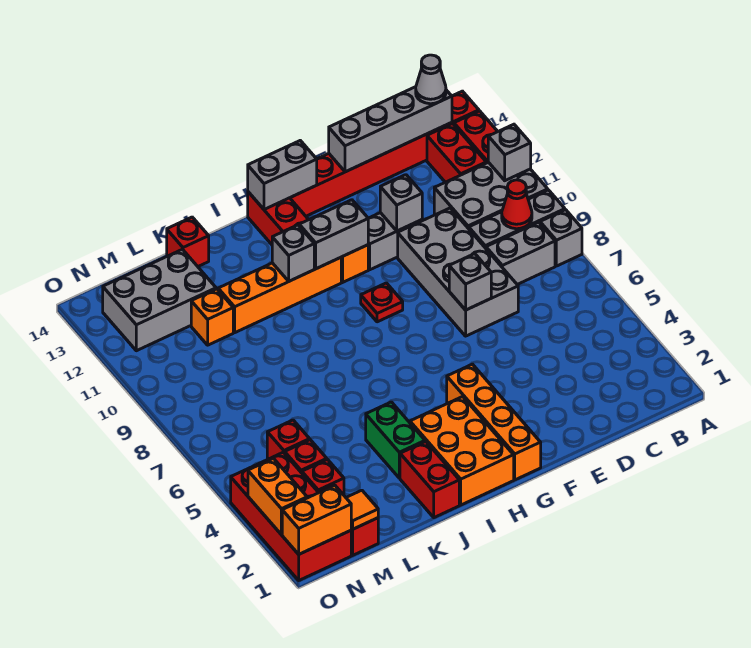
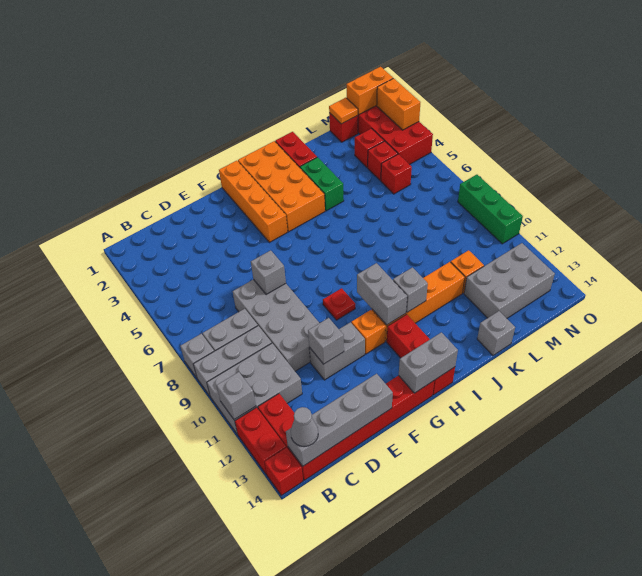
red cone B9 level 2 -> none
grey brick G11:H11 level 2 -> grey brick H10:H11 level 2
orange brick H1:I3 level 1 -> orange brick H1:I4 level 1
red brick K14 level 1 -> grey brick K14 level 1
none -> green brick O8:O10 level 1

